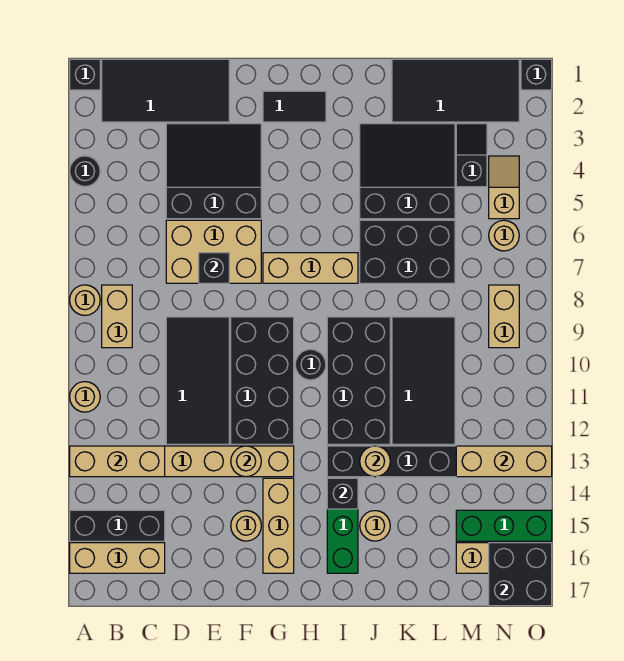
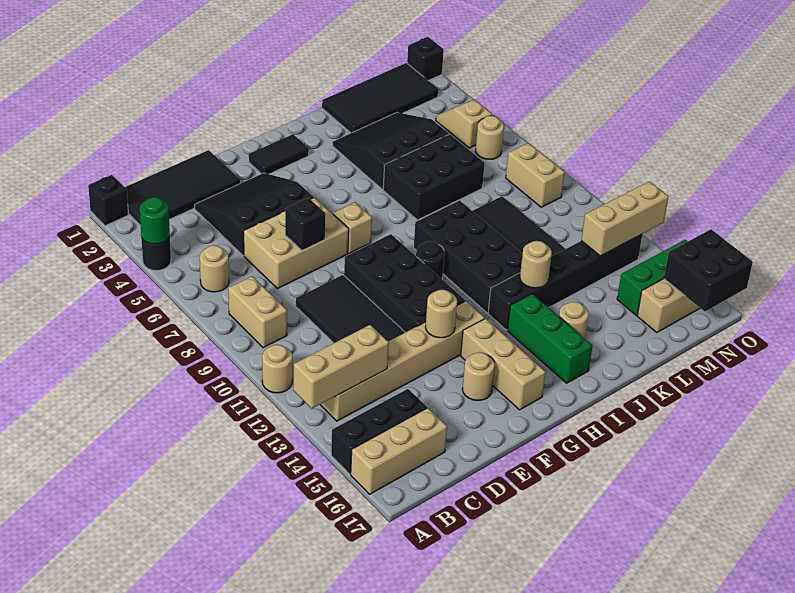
none -> green round brick A4 level 2
tan round brick A8 level 1 -> tan round brick B6 level 1
tan brick G7:I7 level 1 -> tan brick G7 level 1
black brick I14 level 2 -> none
black slope M3:M4 level 1 top 4 -> none

